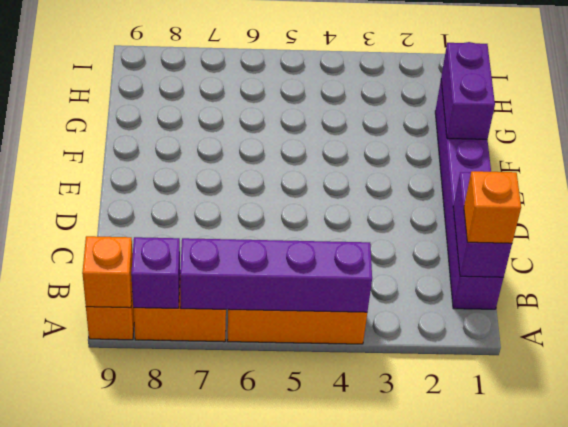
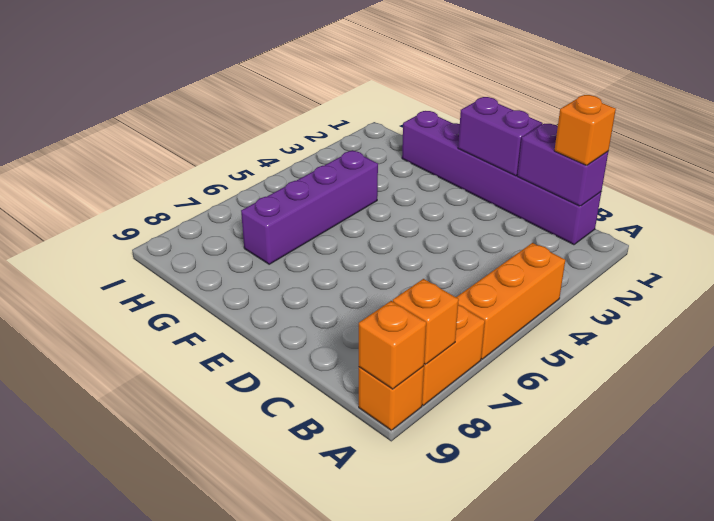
purple brick A4:A7 level 2 -> purple brick G4:G7 level 1
purple brick A8 level 2 -> orange brick A8 level 2
purple brick F1:G1 level 2 -> purple brick D1:E1 level 2

